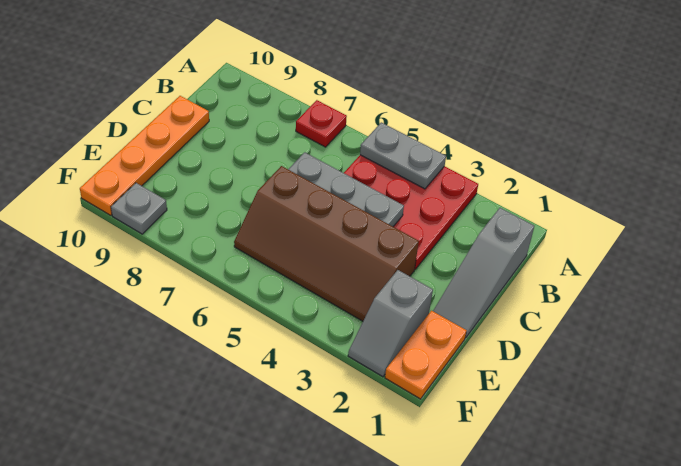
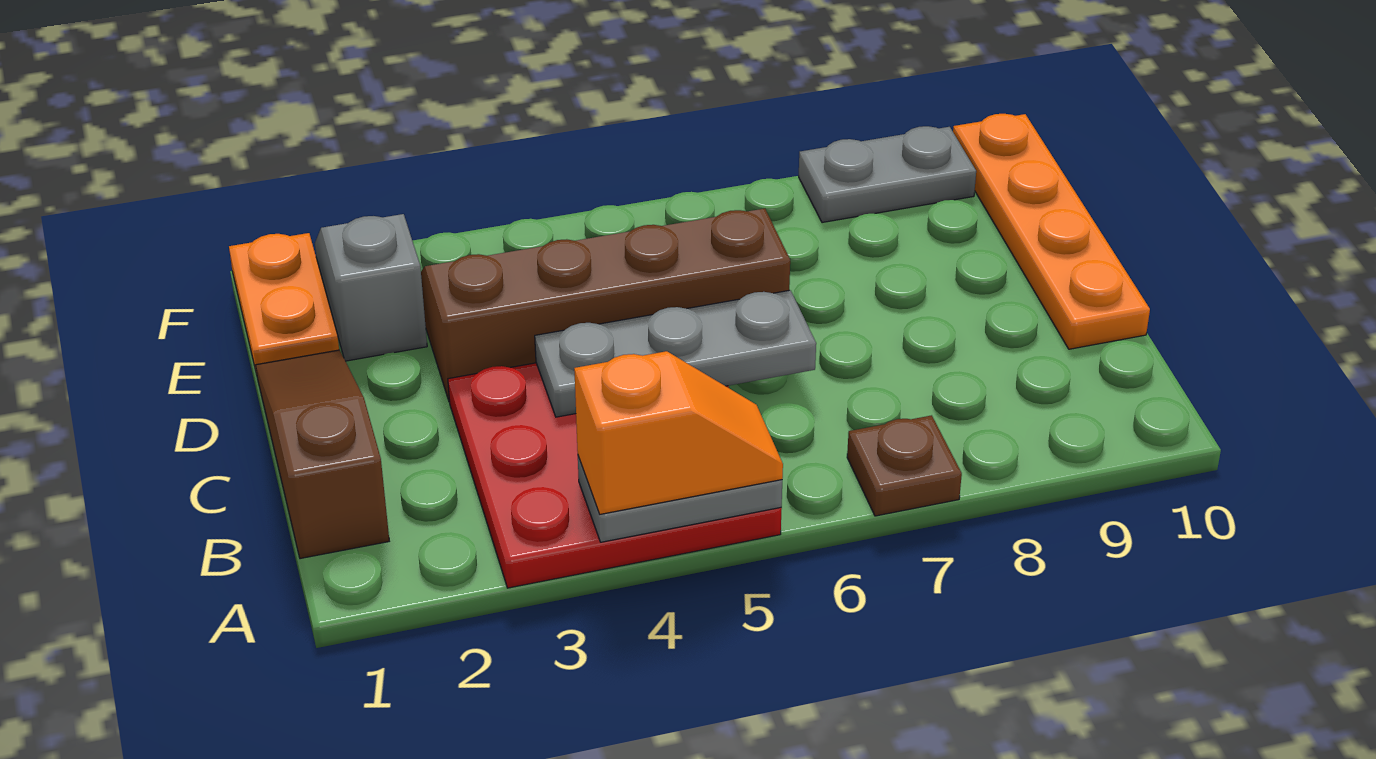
none -> orange slope A4:A5 level 3 top 4
red plate A7 level 1 -> brown plate A7 level 1
grey slope B1:D1 level 1 top B -> brown slope B1:D1 level 1 top B
grey plate F9 level 1 -> grey plate F8:F9 level 1

